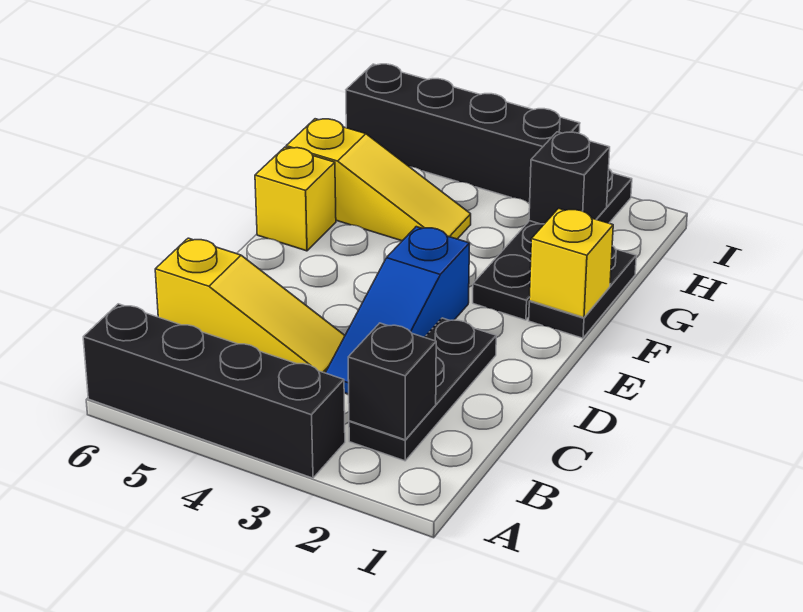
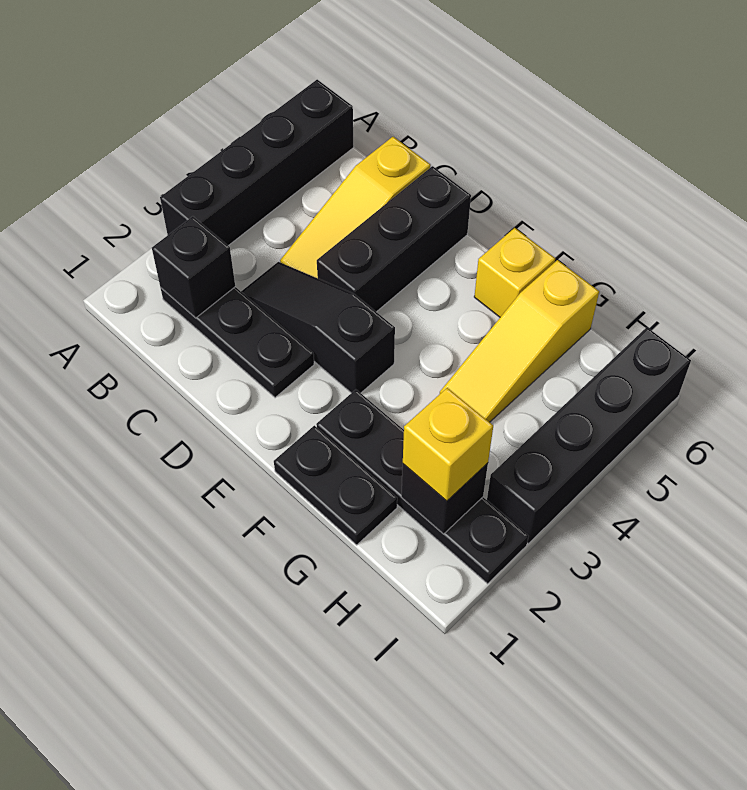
blue slope C3:E3 level 1 top E -> black slope C3:E3 level 1 top E
none -> black brick D4:D6 level 1
yellow brick F1 level 2 -> yellow brick H2 level 3

